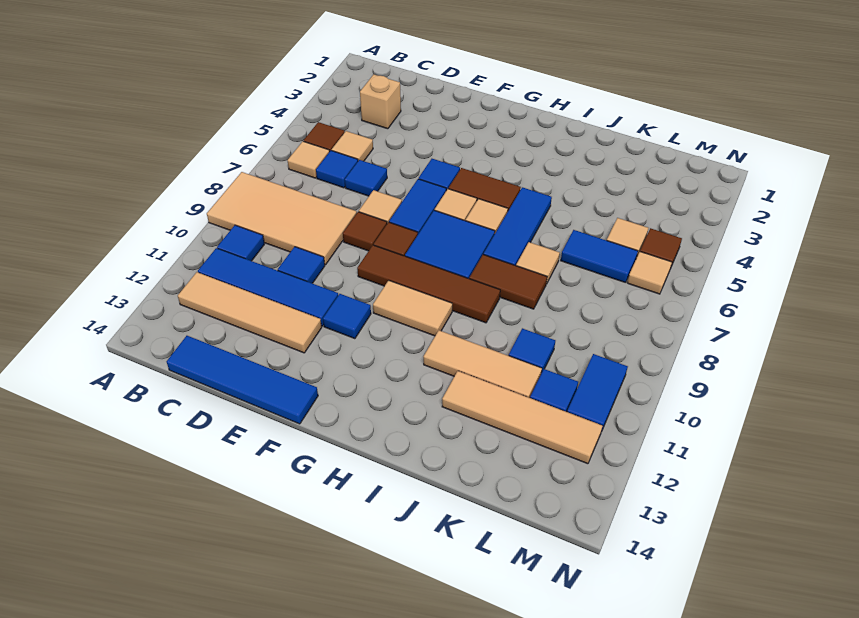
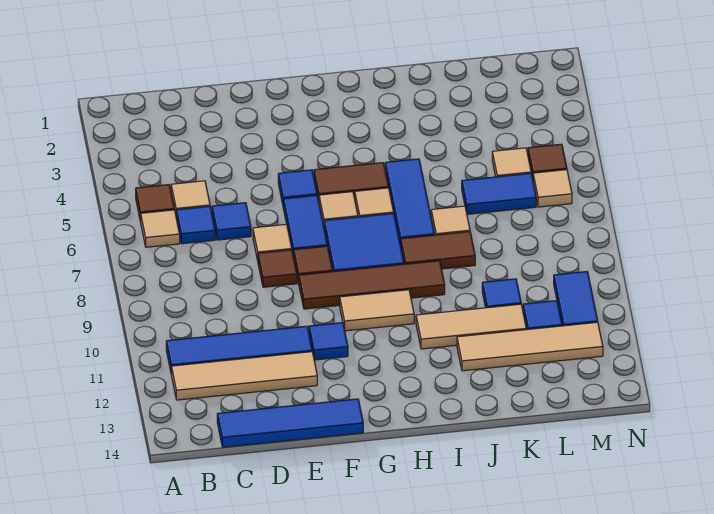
tan tile A8:D9 level 1 -> none
blue tile B10 level 1 -> none
tan brick C3 level 1 -> none
blue tile D10 level 1 -> none

